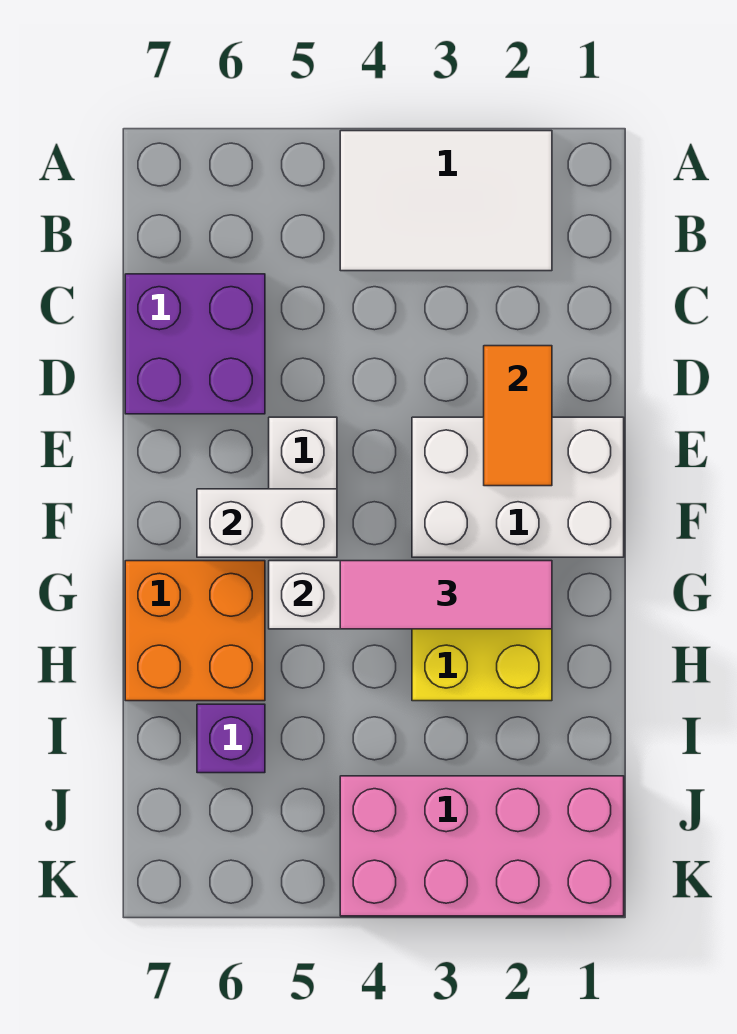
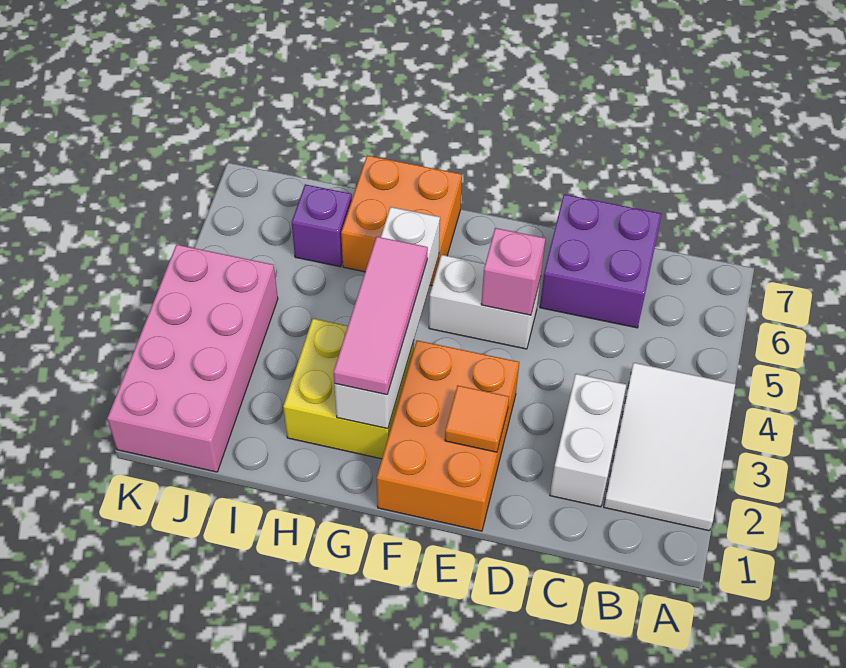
orange tile D2:E2 level 2 -> orange tile E2 level 2
white brick E1:F3 level 1 -> orange brick E1:F3 level 1
none -> pink brick E5 level 2
white brick F5:F6 level 2 -> white brick C2:C3 level 1

